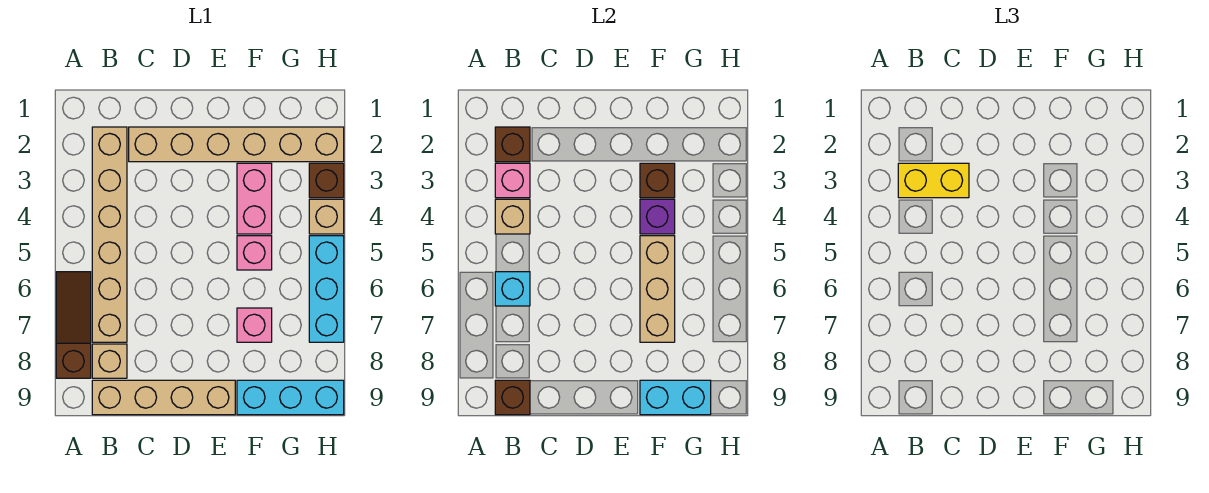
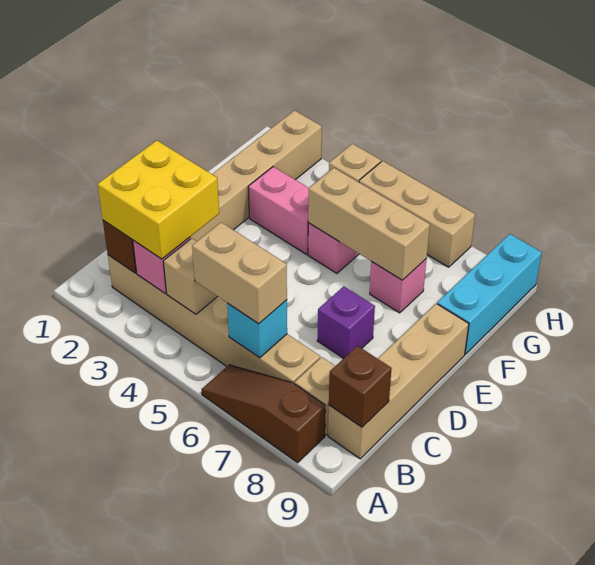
yellow brick B3:C3 level 3 -> yellow brick B2:C3 level 3
none -> tan brick B5:B6 level 3
brown brick F3 level 2 -> none
purple brick F4 level 2 -> purple brick D7 level 1
cyan brick F9:G9 level 2 -> none
brown brick H3 level 1 -> none
cyan brick H5:H7 level 1 -> tan brick H5:H7 level 1

